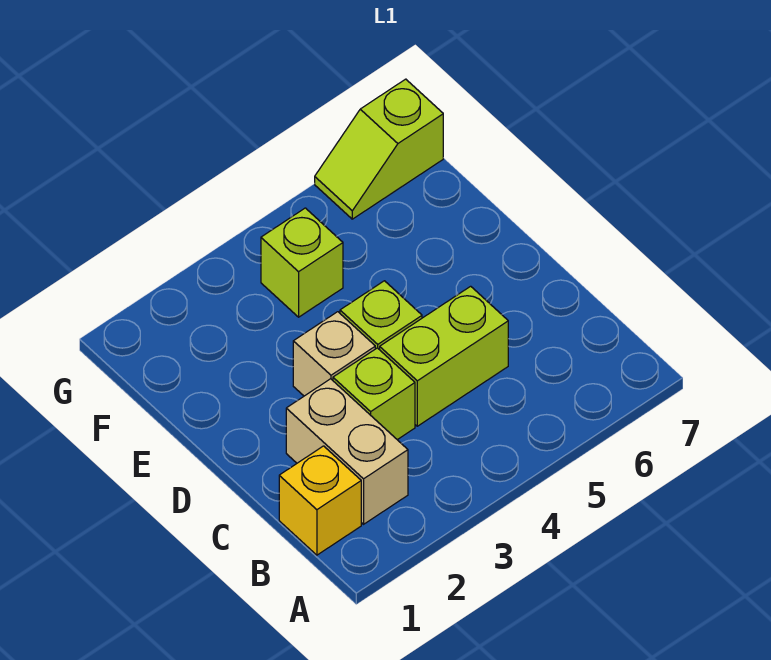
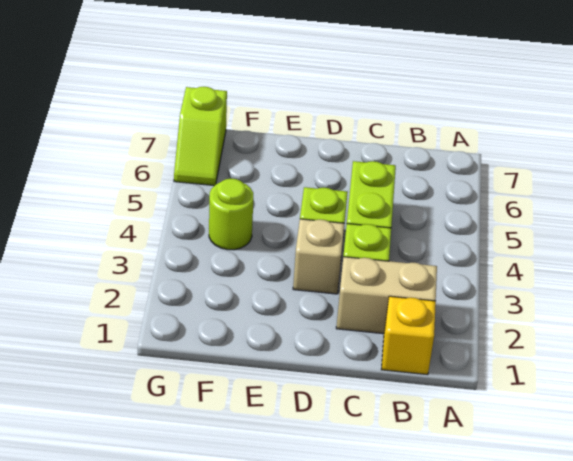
lime brick F4 level 1 -> lime round brick F4 level 1

